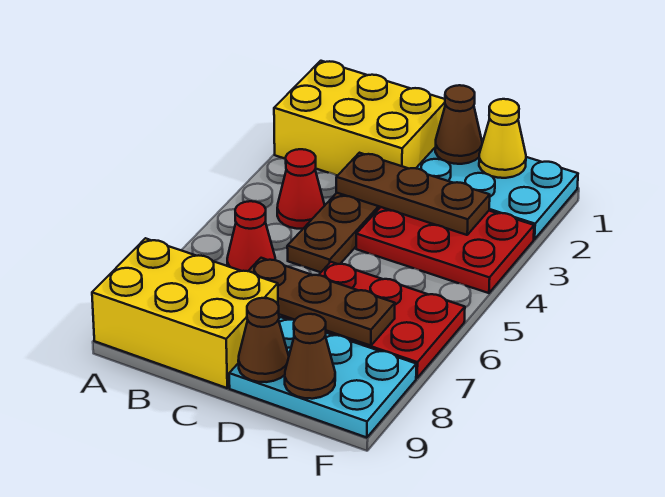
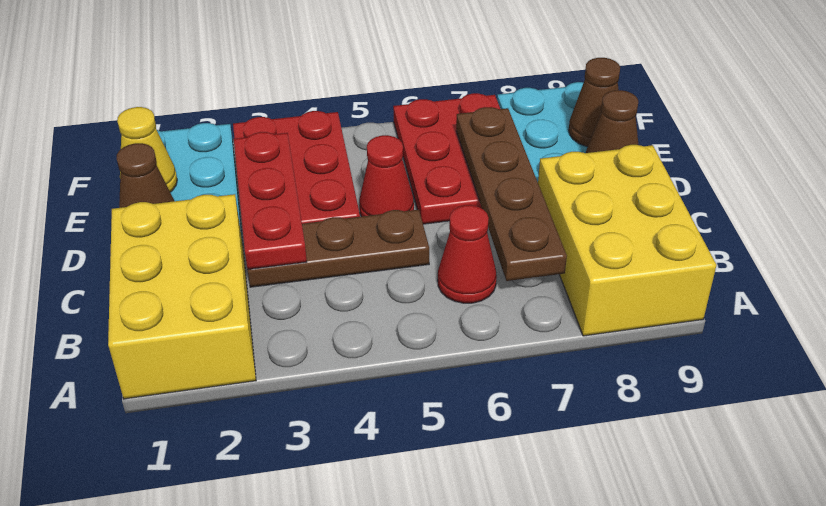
red cone B4 level 1 -> red cone D5 level 1
brown plate C3:E3 level 2 -> red plate C3:E3 level 2
brown plate C7:E7 level 2 -> brown plate B7:E7 level 2

